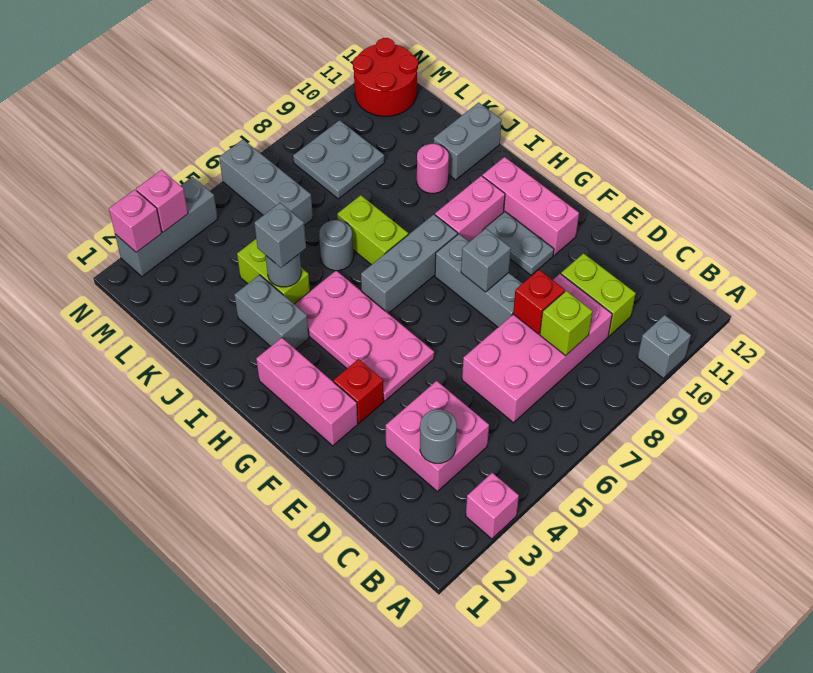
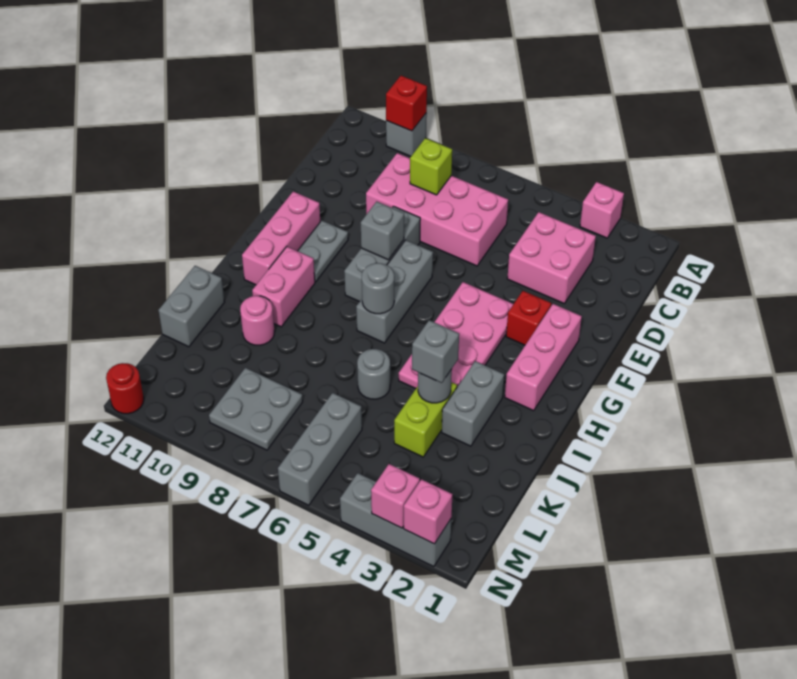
grey round brick C3 level 2 -> grey round brick H7 level 2
lime brick C10:D10 level 1 -> none
red brick D8 level 2 -> red brick A10 level 2
grey brick H6:H8 level 1 -> grey brick F7:H7 level 1
pink brick H9:H10 level 1 -> pink brick H10:I10 level 1
lime brick I7:J7 level 1 -> none
grey brick J11:J12 level 1 -> grey brick J12:K12 level 1
red round brick M11:N12 level 1 -> red round brick N12 level 1

